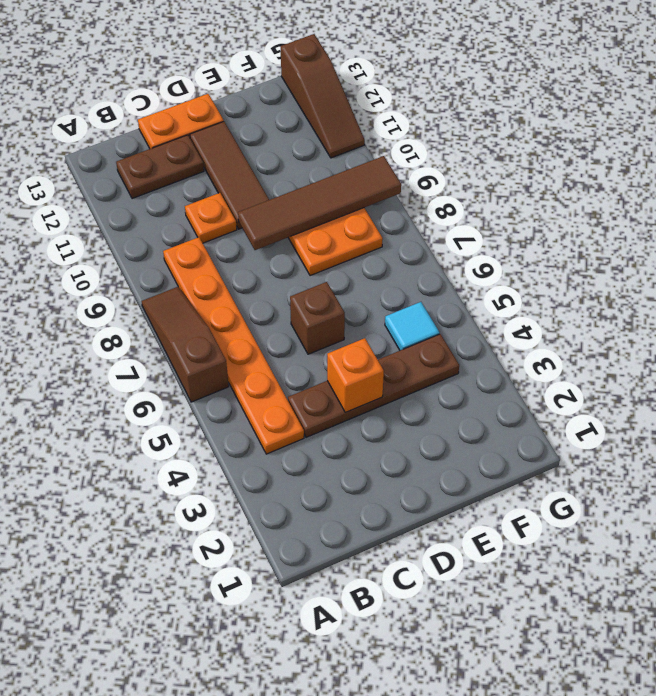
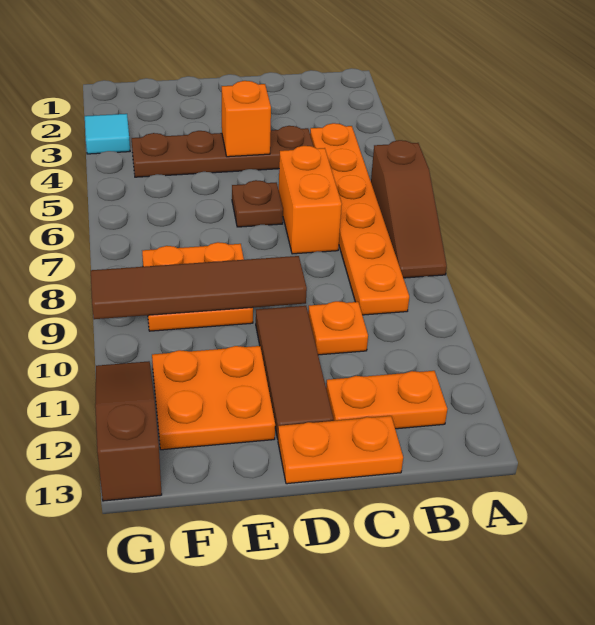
brown plate B12:C12 level 1 -> orange plate B12:C12 level 1
none -> orange brick C6:C7 level 1
brown brick D6 level 1 -> brown plate D6 level 1
none -> orange plate E11:F12 level 1
cyan tile F5 level 1 -> cyan tile G3 level 1

